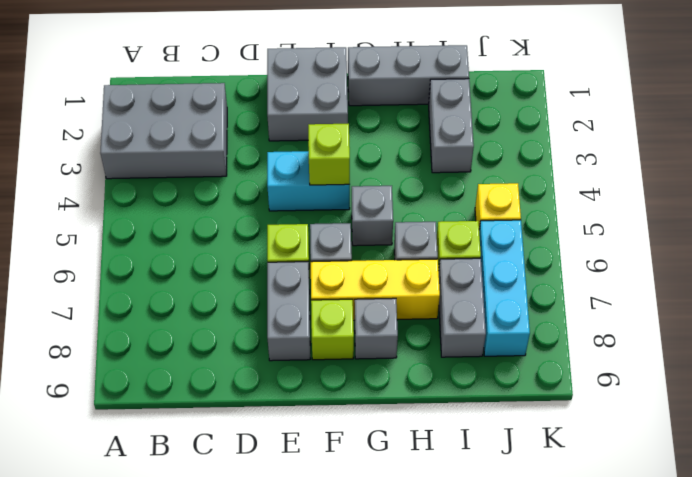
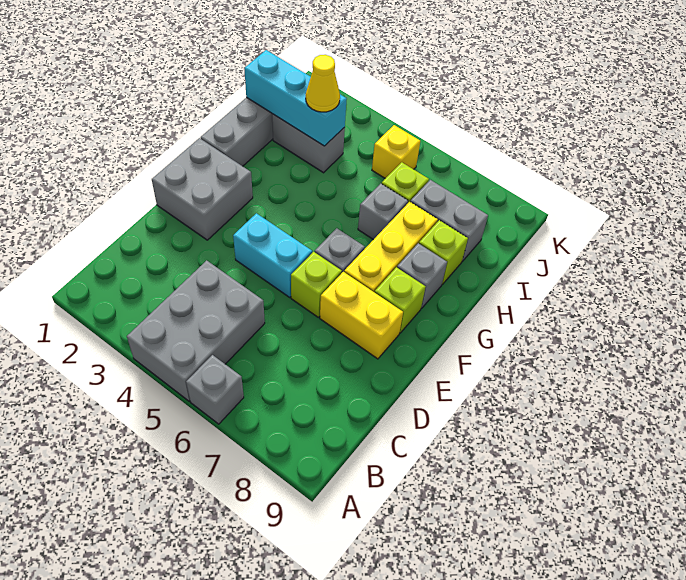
grey brick A2:C3 level 1 -> grey brick A4:C5 level 1
cyan brick E4:F4 level 1 -> cyan brick E4:E5 level 1
grey brick E7:E8 level 1 -> yellow brick E7:E8 level 1
lime brick F4 level 2 -> lime brick H8 level 1
grey brick G5 level 1 -> grey brick A6 level 1
none -> yellow cone I3 level 3
cyan brick J6:J8 level 1 -> cyan brick I1:I3 level 2

